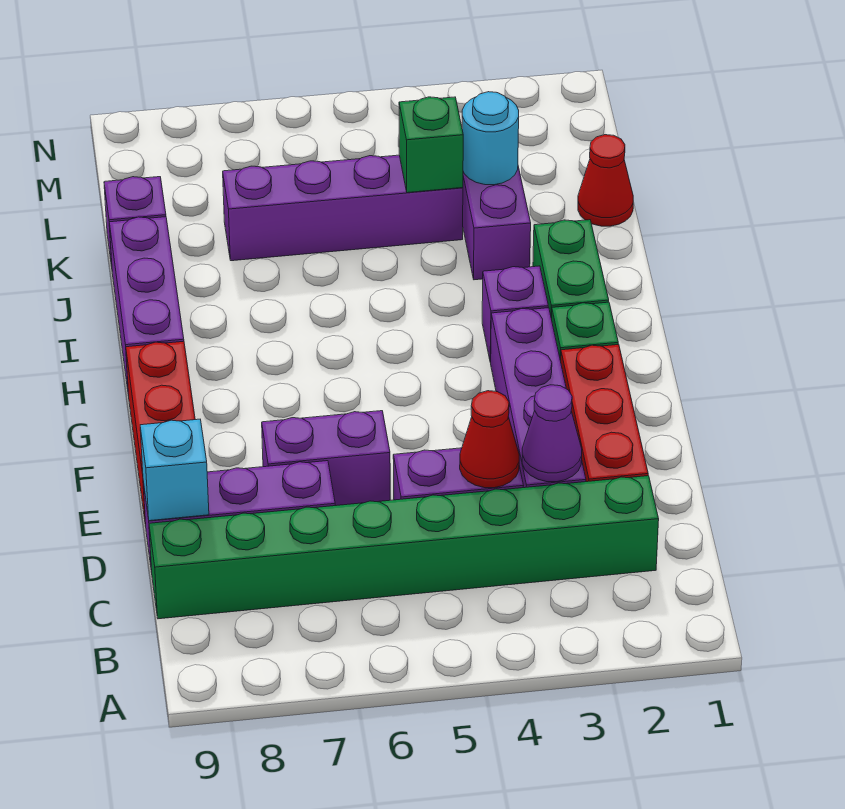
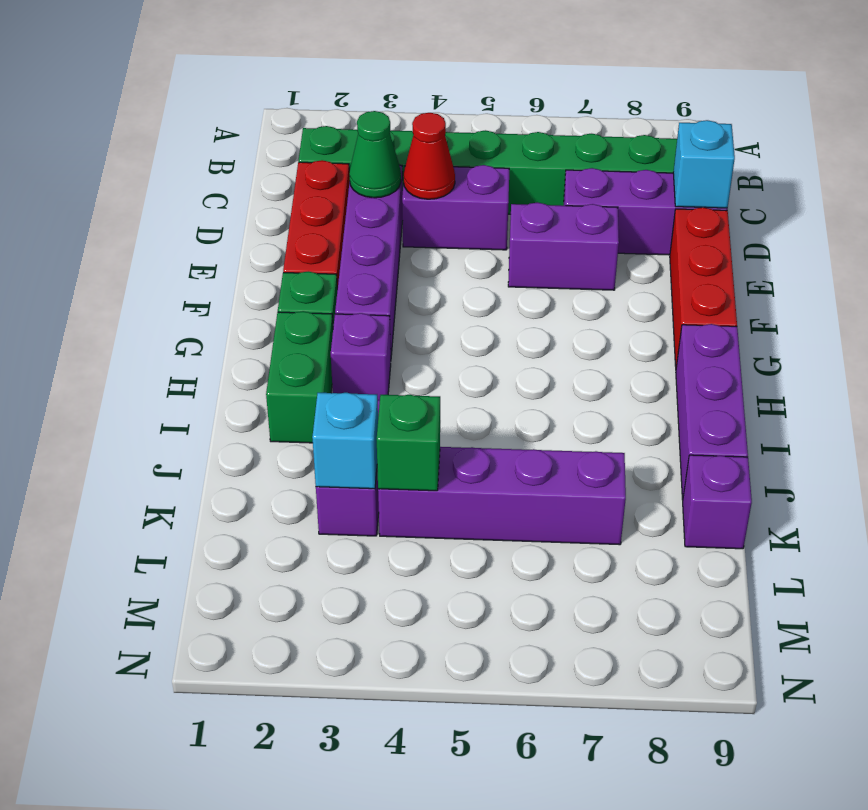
purple cone D3 level 2 -> green cone D3 level 2
red cone K1 level 1 -> none
cyan round brick K3 level 2 -> cyan brick K3 level 2

